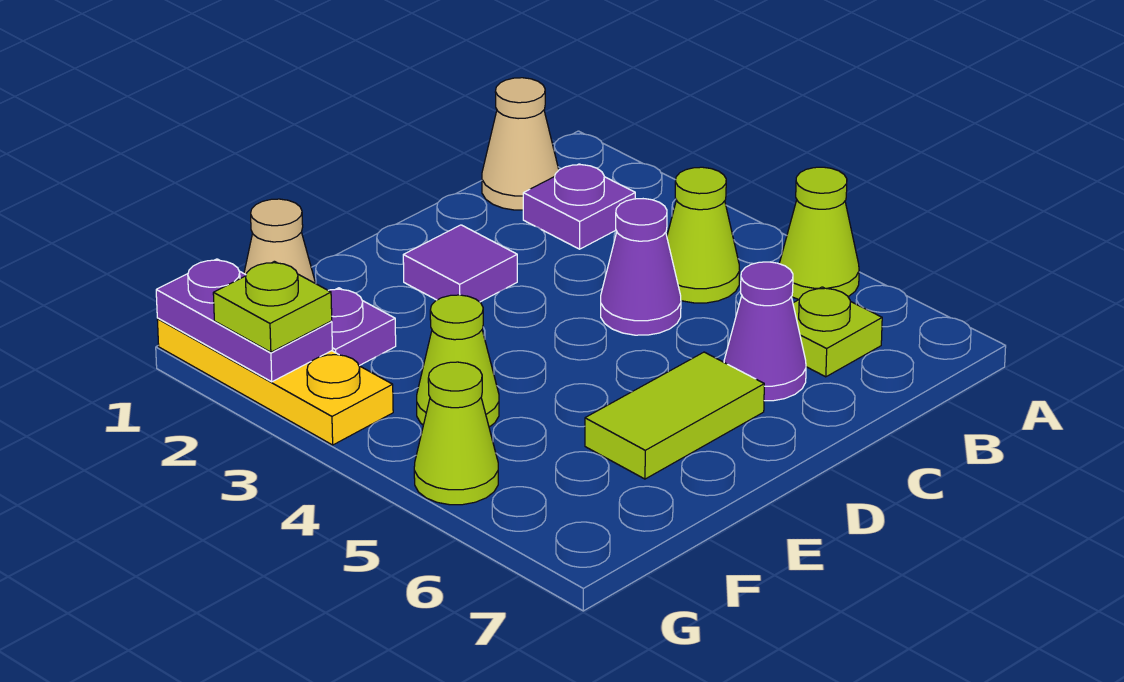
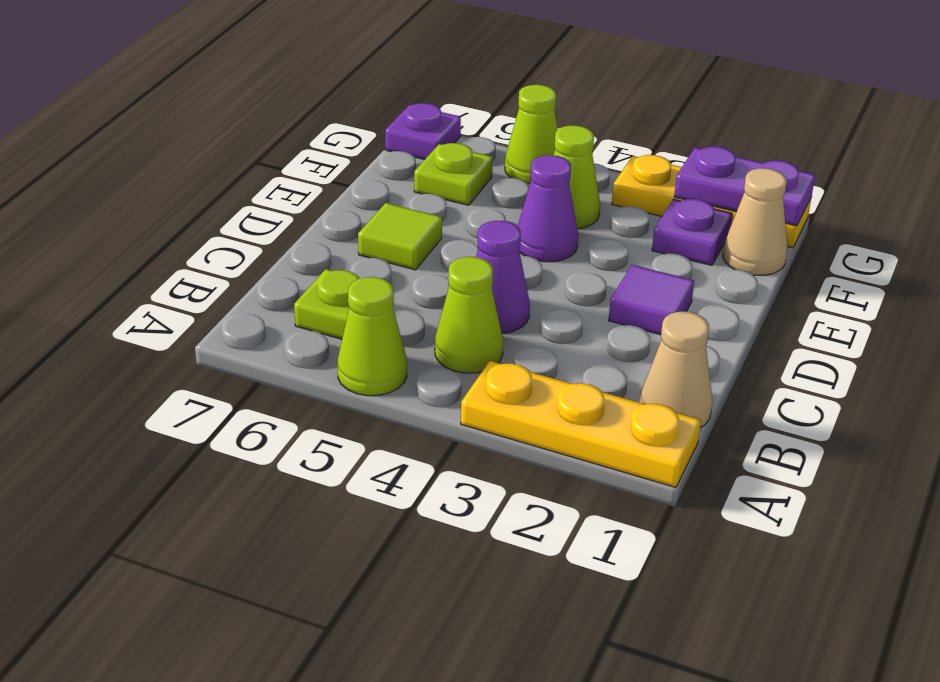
none -> yellow plate A1:A3 level 1
purple plate B2 level 1 -> purple plate G7 level 1
purple cone C6 level 1 -> purple cone E4 level 1
lime tile D6:E6 level 1 -> lime tile D6 level 1
lime plate G2 level 3 -> lime plate F6 level 1

